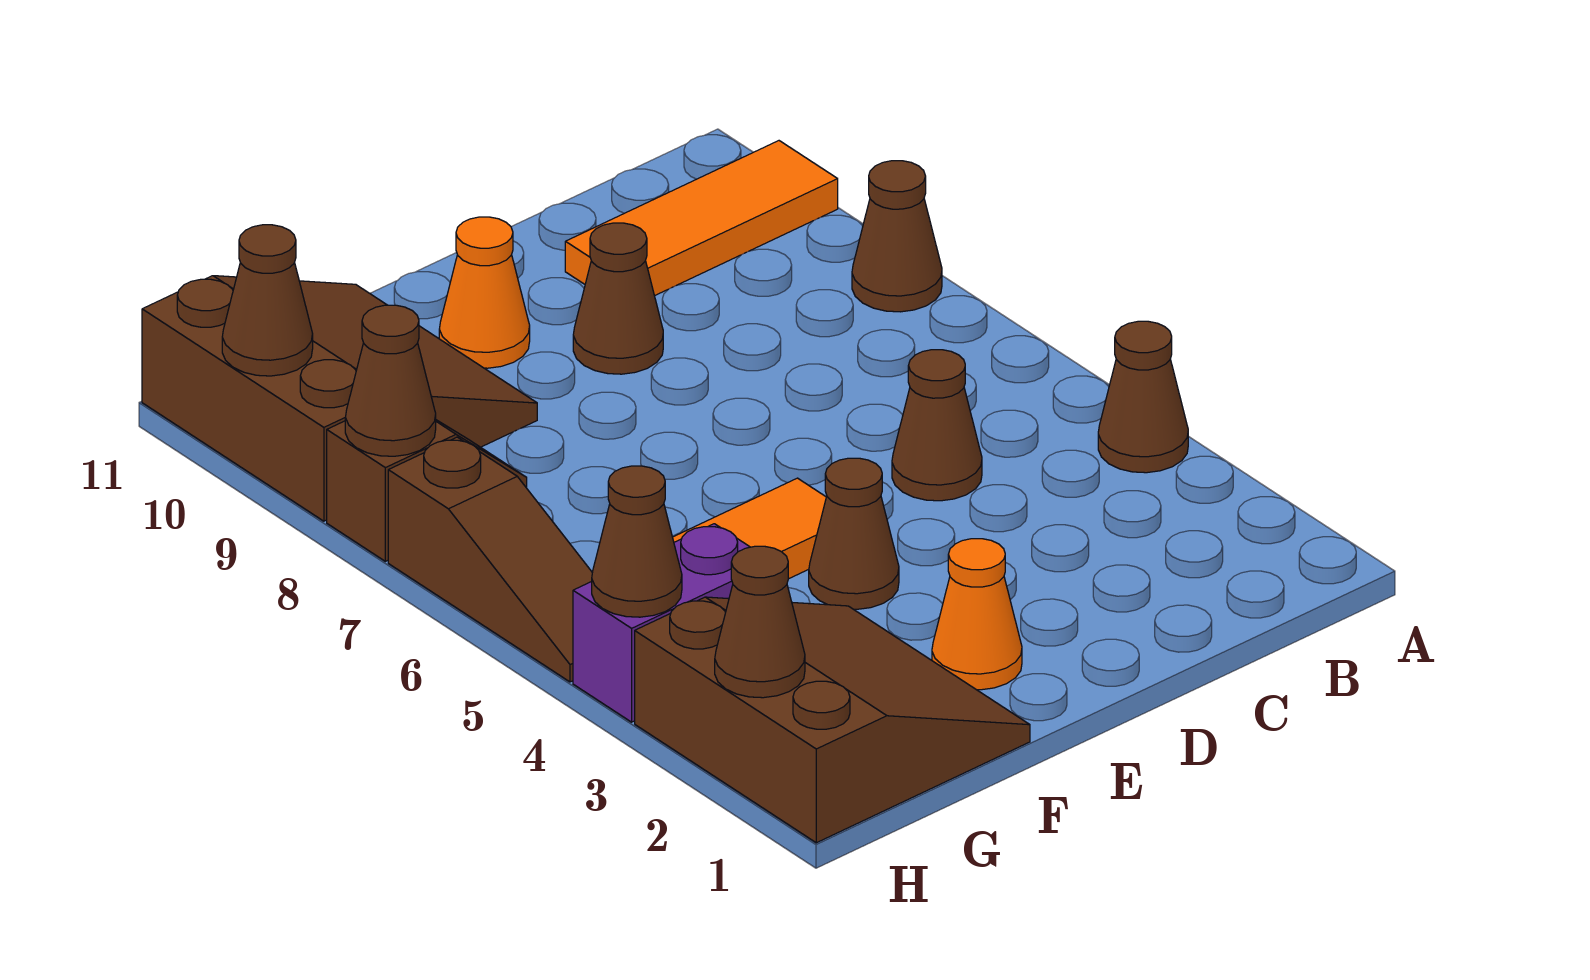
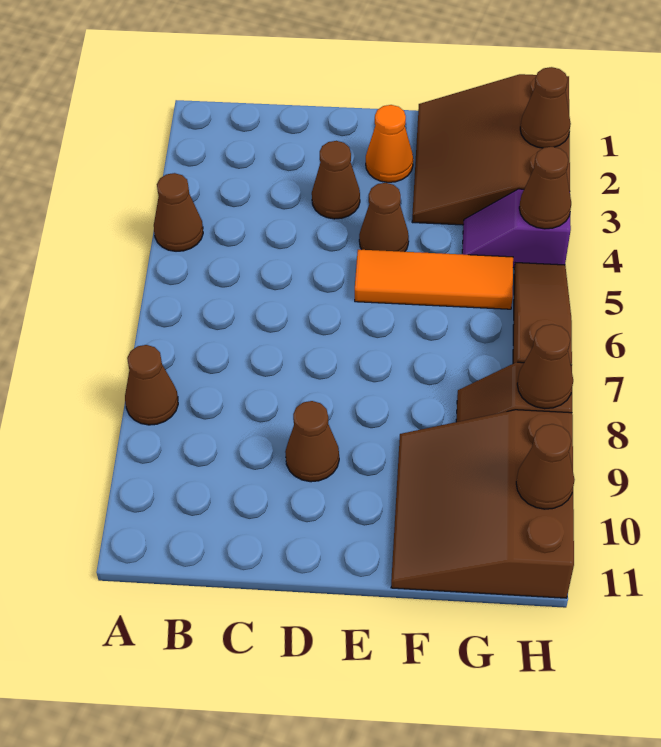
orange tile A10:C10 level 1 -> none
brown cone C5 level 1 -> brown cone D3 level 1
orange cone E10 level 1 -> none
purple brick G4:H4 level 1 -> purple slope G4:H4 level 1 top H

